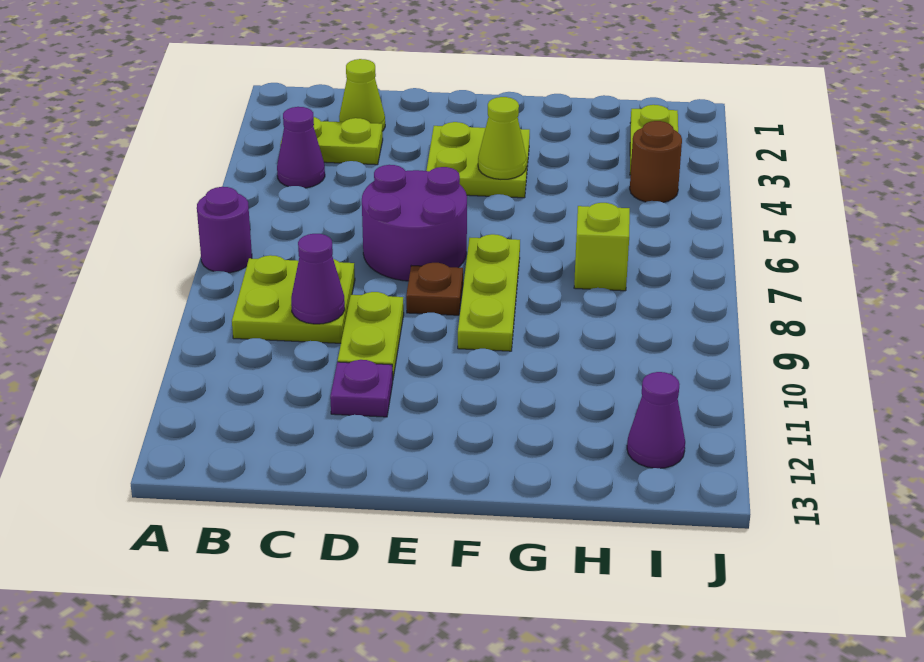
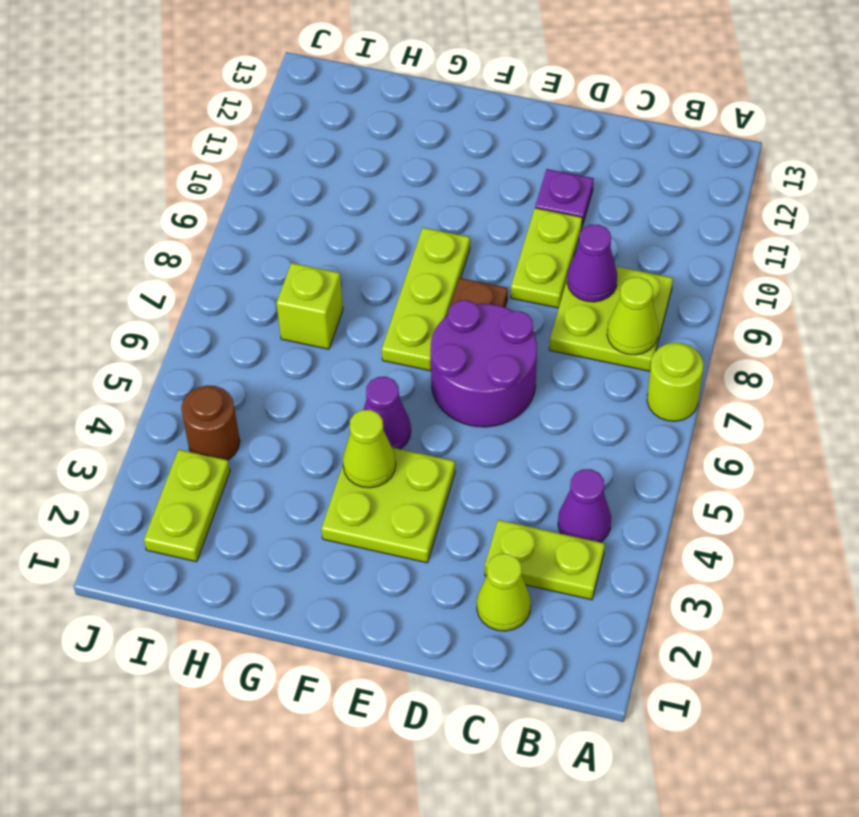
purple round brick A7 level 1 -> lime round brick A7 level 1
none -> lime cone B8 level 2
purple cone I12 level 1 -> purple cone F5 level 1

